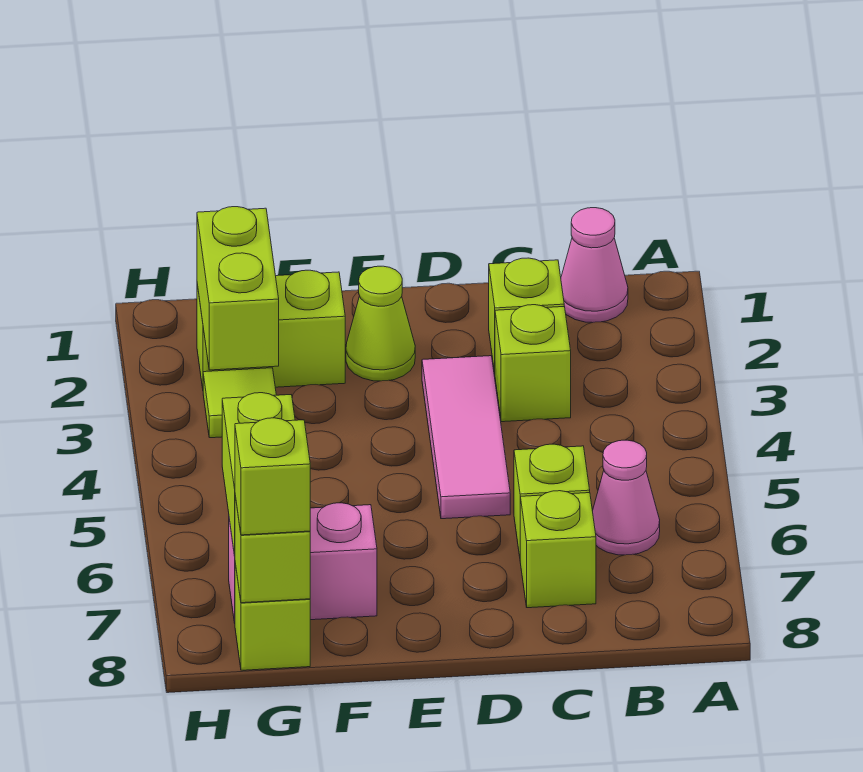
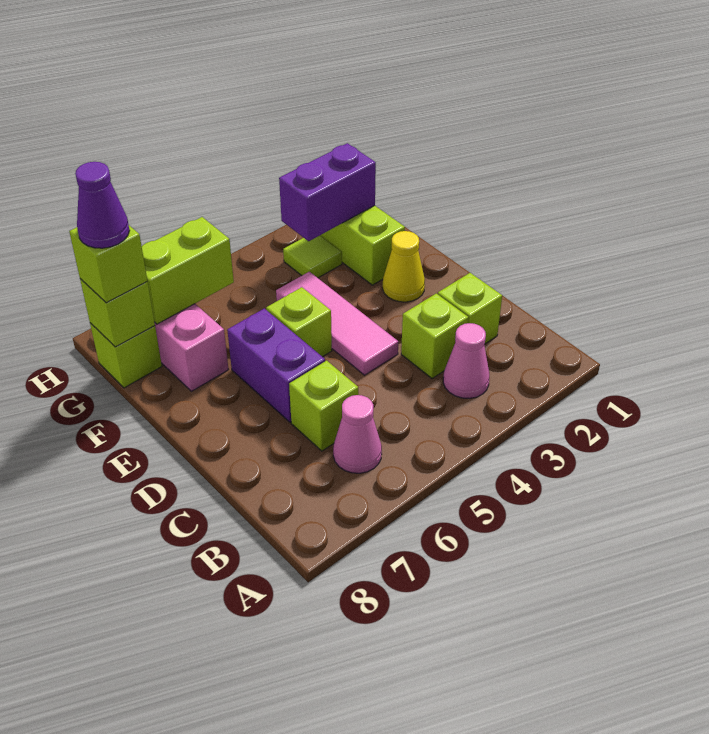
pink cone B1 level 1 -> pink cone B3 level 1
lime brick C7 level 1 -> lime brick E5 level 1
pink tile D3:D5 level 1 -> pink tile D4:F4 level 1
none -> purple brick D6:E6 level 1
lime cone E2 level 1 -> yellow cone E2 level 1
lime brick G2:G3 level 2 -> purple brick G2:G3 level 2
none -> purple cone G8 level 4

